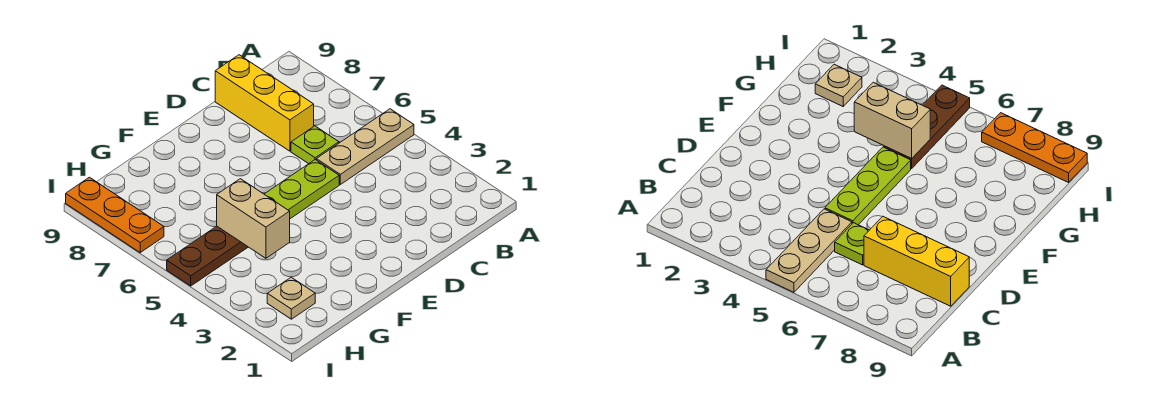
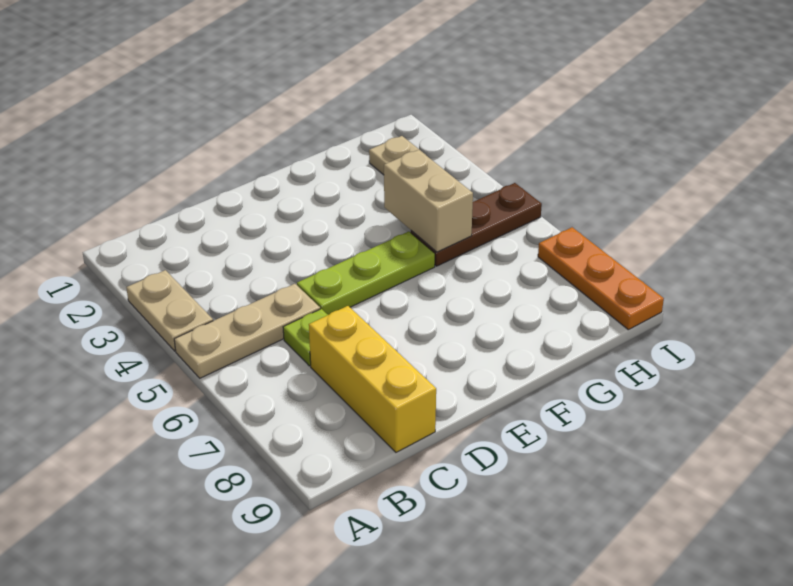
none -> tan plate A3:A4 level 1

